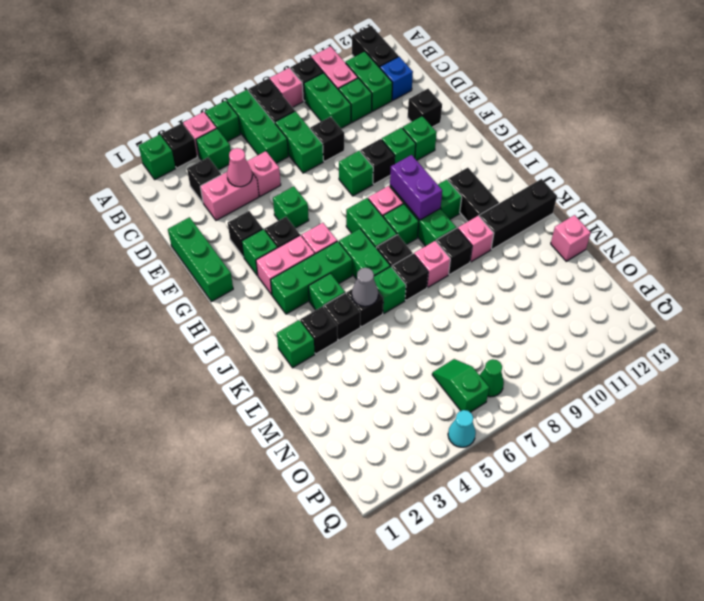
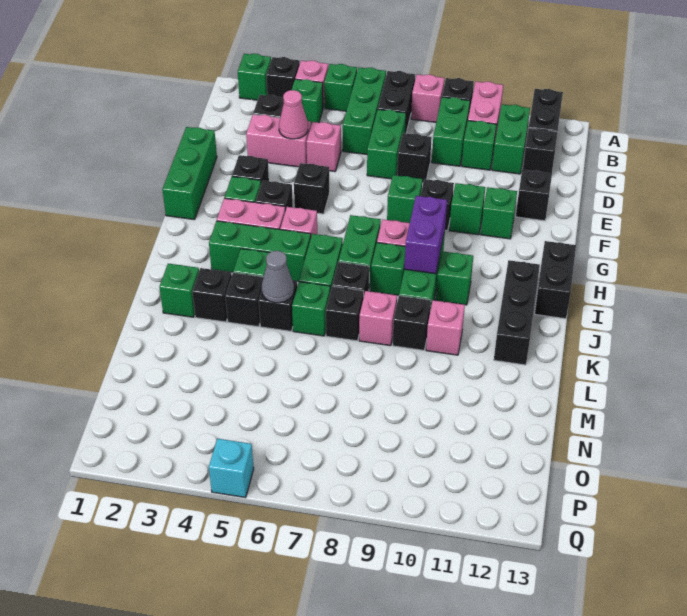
blue brick C12 level 1 -> black brick C12 level 1
green brick F5 level 1 -> black brick F5 level 1
black brick I11:J11 level 1 -> black brick H13:I13 level 1
black brick K11:K13 level 1 -> black brick I12:K12 level 1
pink brick M13 level 1 -> none
green slope O6:P6 level 1 top P -> none
green cone P7 level 1 -> none
cyan cone Q5 level 1 -> cyan brick Q5 level 1

